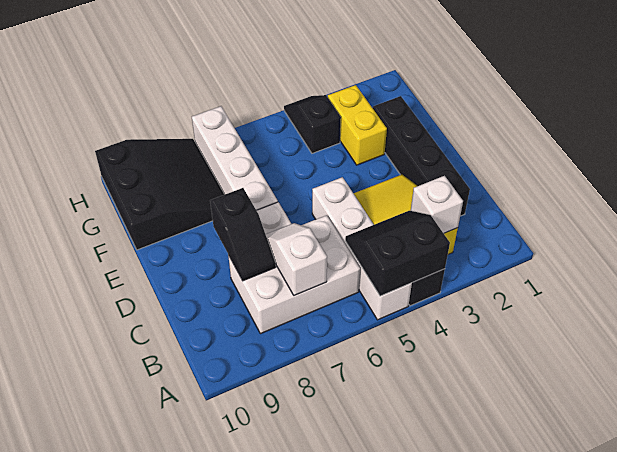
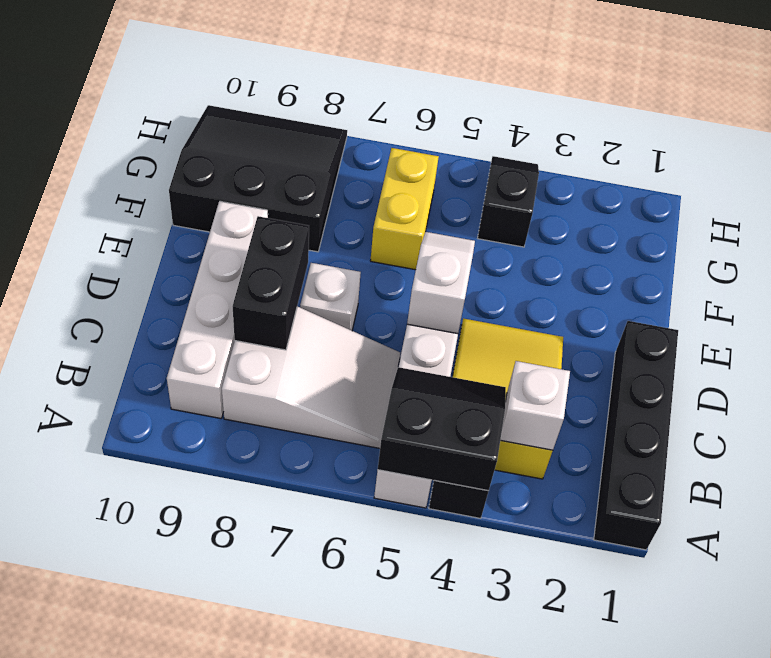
white brick B6:C8 level 1 -> white slope B6:C8 level 1 top 8
white slope B7:C7 level 2 top B -> white slope D5:E5 level 2 top D
black brick C2:F2 level 1 -> black brick A1:D1 level 1
black slope C8:D8 level 2 top D -> black brick C8:D8 level 2
white brick E7:H7 level 1 -> white brick B9:E9 level 1
yellow brick F3:G3 level 1 -> yellow brick F6:G6 level 1
black slope F8:H10 level 1 top 10 -> black slope F8:H10 level 1 top F

